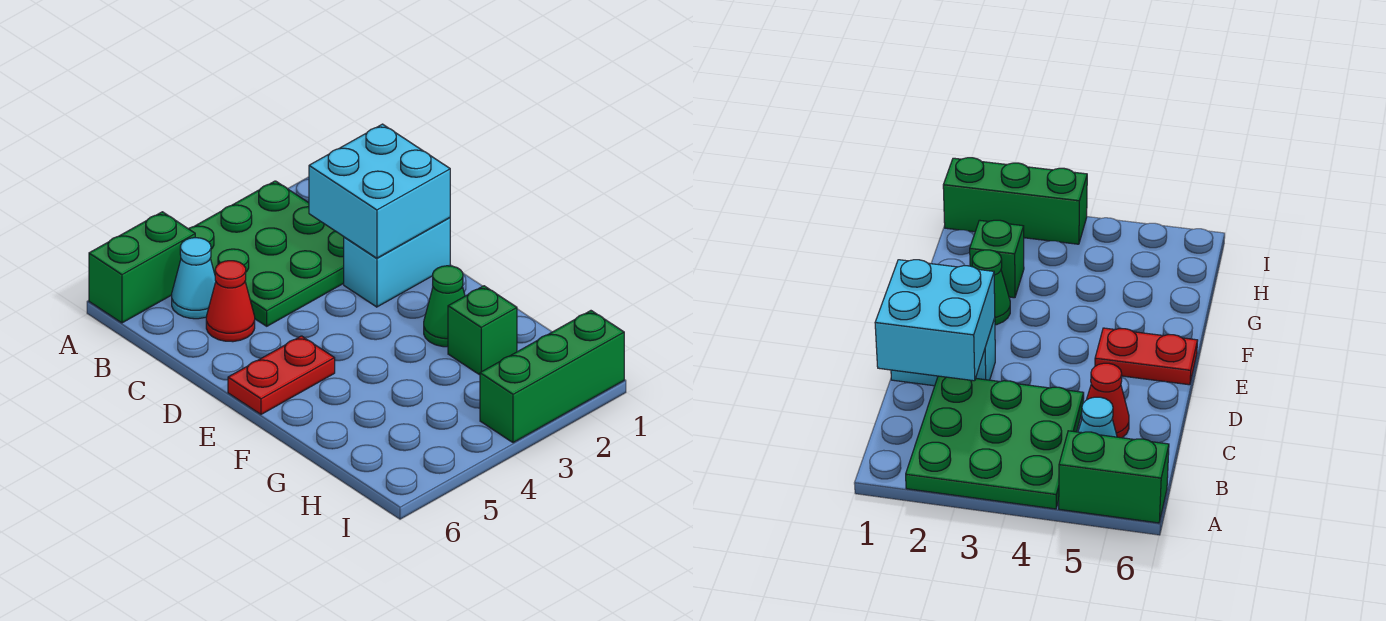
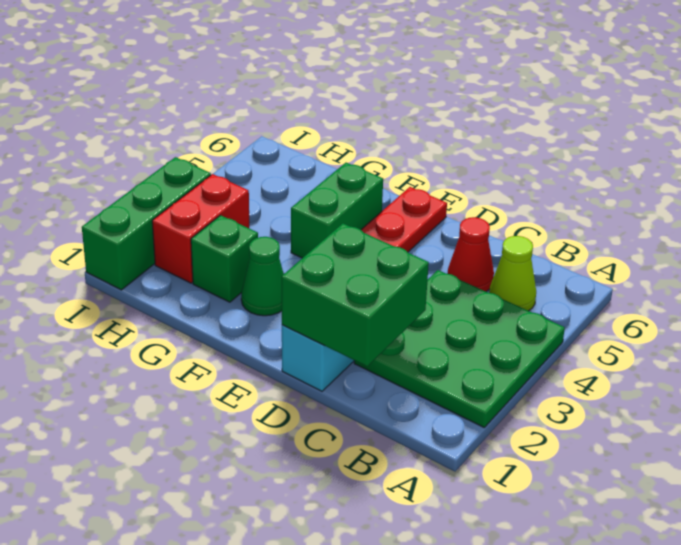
green brick A5:A6 level 1 -> green brick F4:F5 level 1
cyan cone B5 level 1 -> lime cone B5 level 1
cyan brick C1:D2 level 2 -> green brick C1:D2 level 2
none -> red brick H2:H3 level 1

